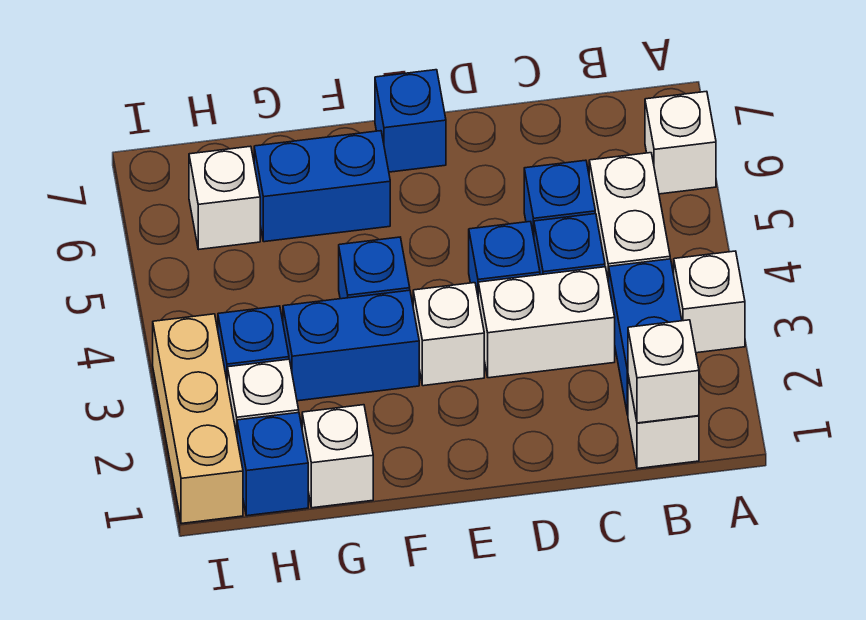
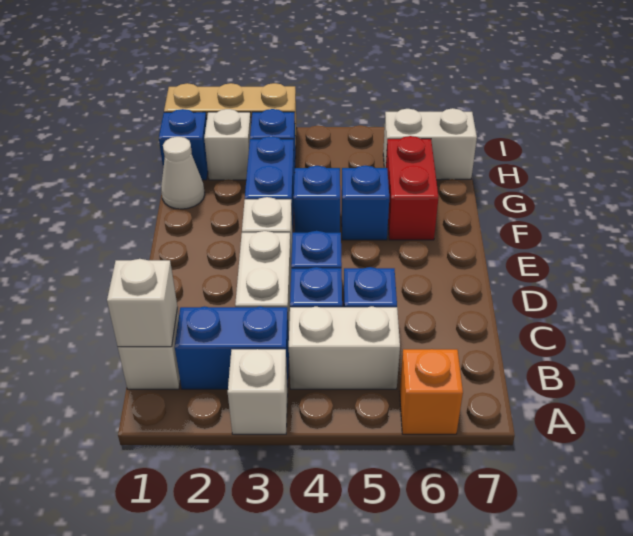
white brick A6 level 1 -> orange brick A6 level 1
blue brick E7 level 1 -> blue brick F5 level 1
blue brick F6:G6 level 1 -> red brick F6:G6 level 1
white brick G1 level 1 -> white cone G1 level 1
white brick H6 level 1 -> white brick H6:H7 level 1

